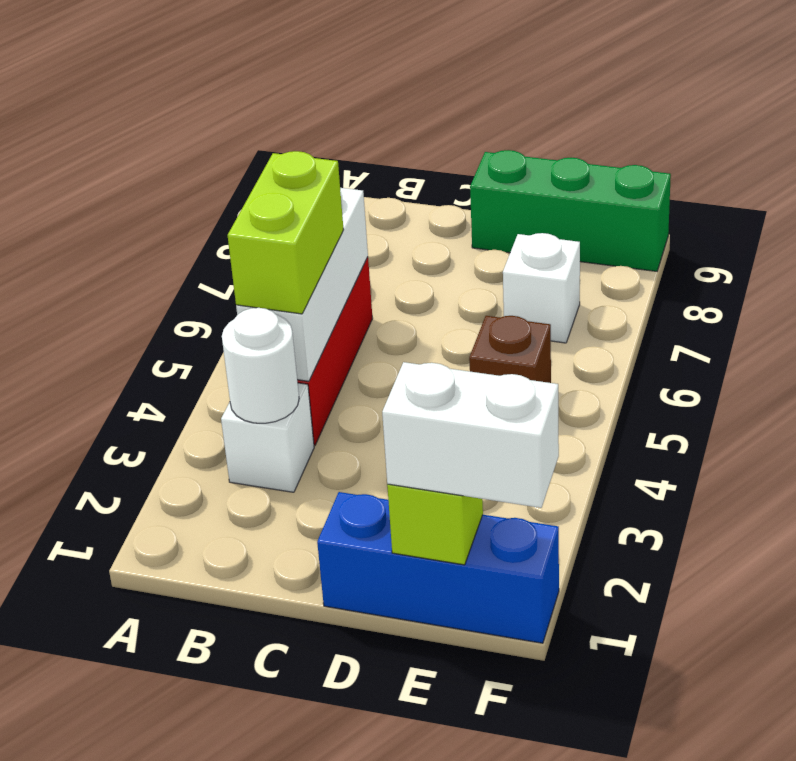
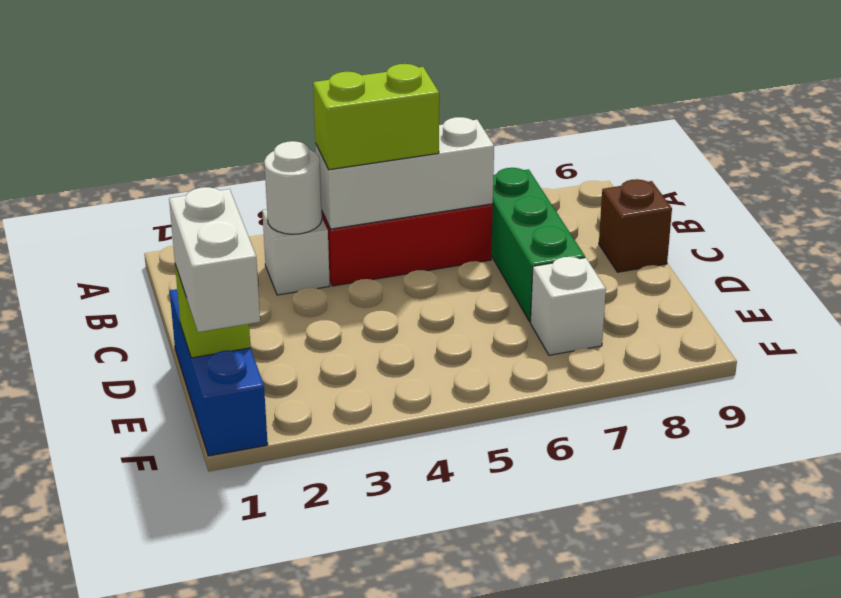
green brick D9:F9 level 1 -> green brick B7:D7 level 1
brown brick E5 level 1 -> brown brick C9 level 1

